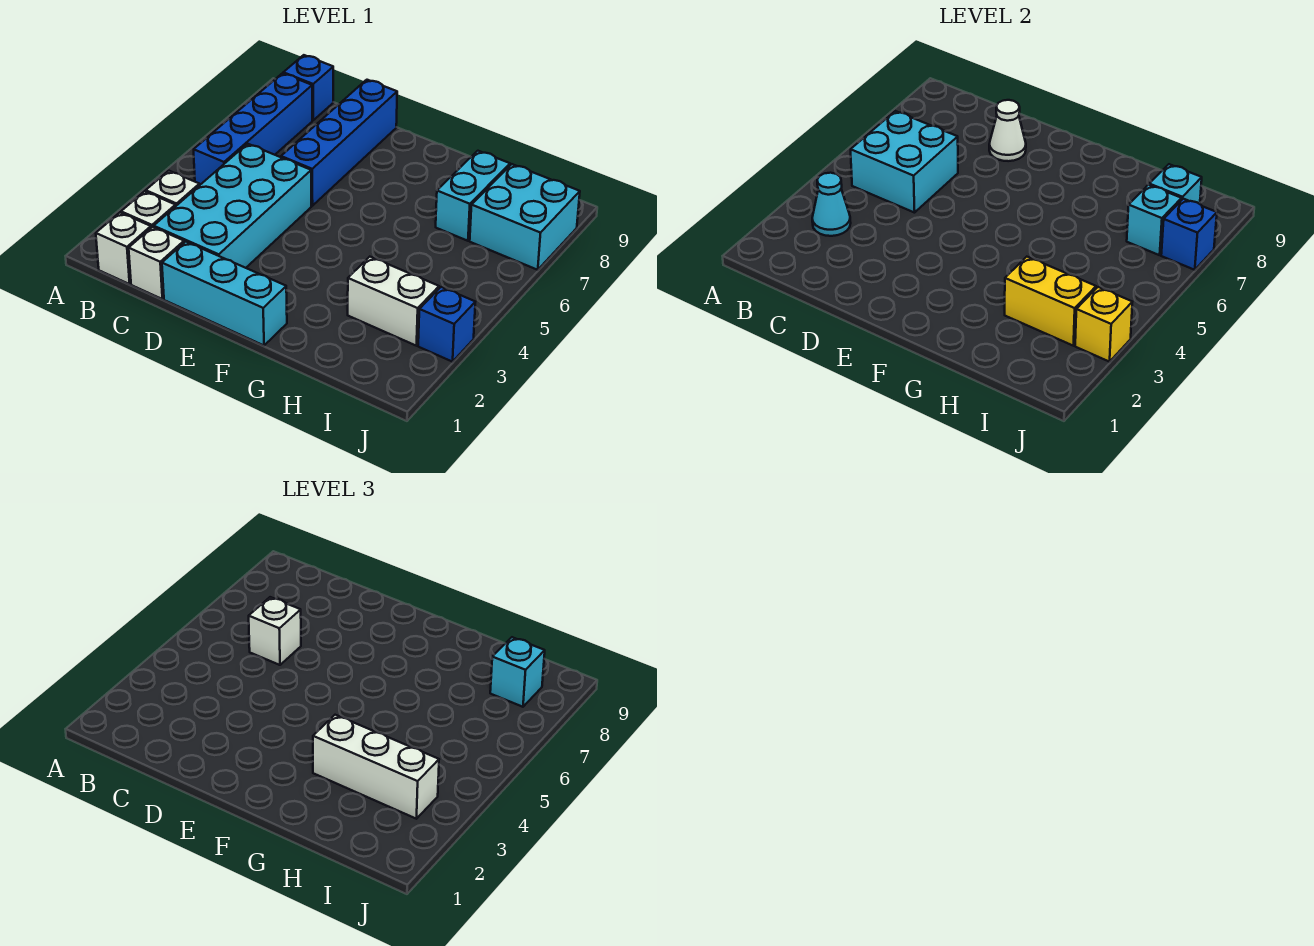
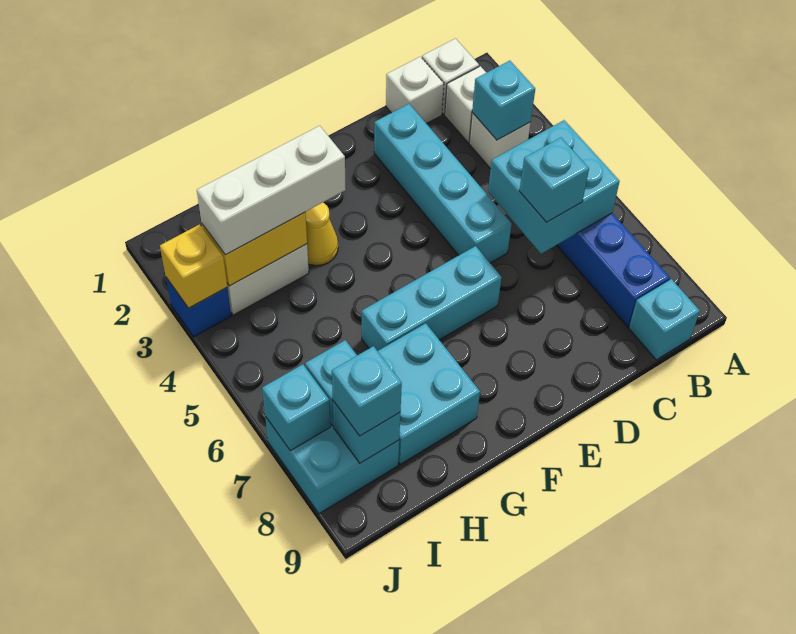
cyan cone B3 level 2 -> cyan brick B3 level 2
blue brick B9 level 1 -> cyan brick B9 level 1
cyan brick C2:D5 level 1 -> cyan brick D2:D5 level 1
white brick C6 level 3 -> cyan brick C6 level 3
cyan brick D1:F1 level 1 -> cyan brick E6:G6 level 1
blue brick D6:D9 level 1 -> none
white cone D8 level 2 -> none
none -> yellow cone G3 level 1
cyan brick H7:H8 level 1 -> cyan brick G7:H8 level 1
blue brick J7 level 2 -> cyan brick J7 level 2

